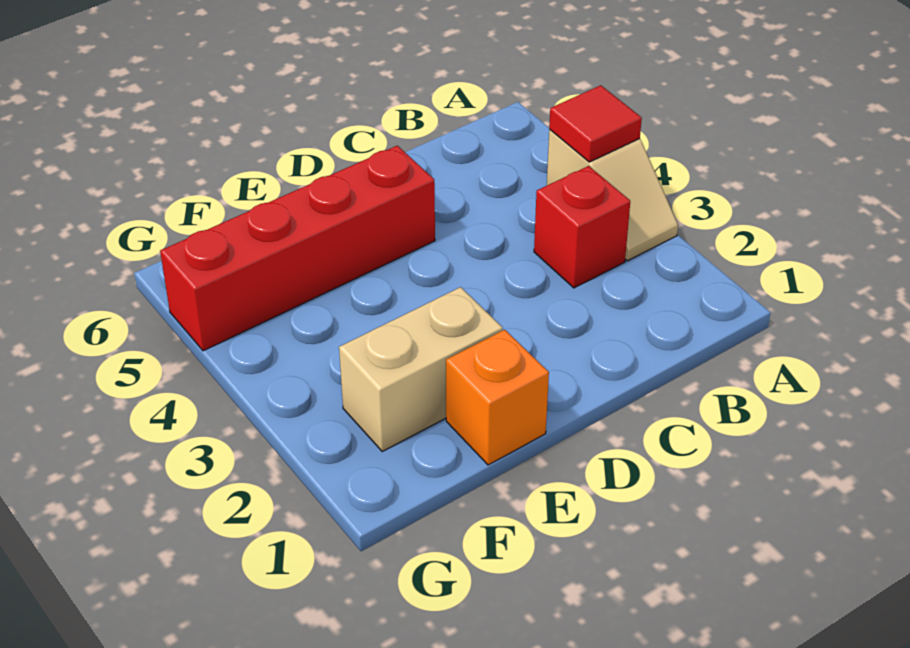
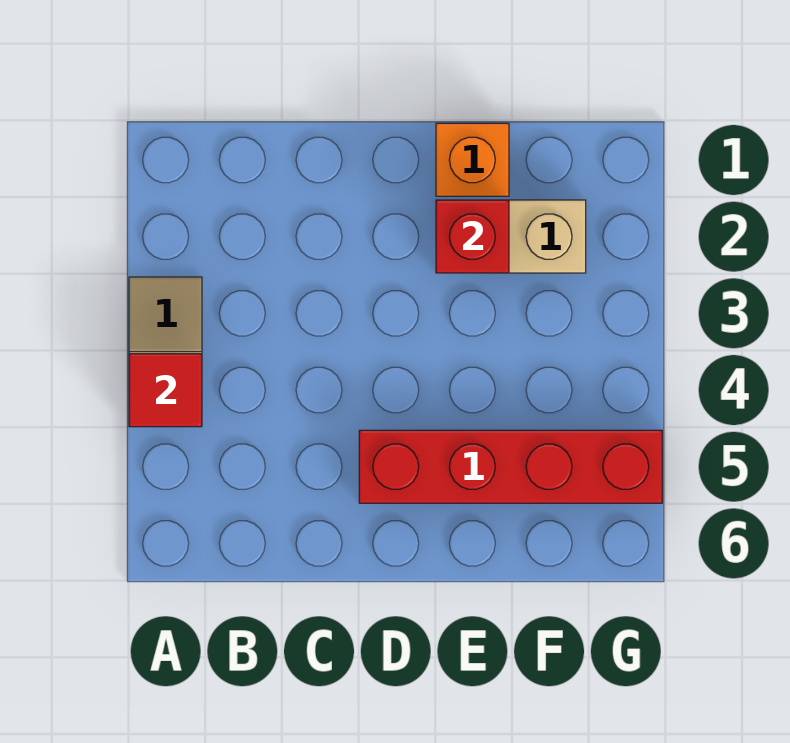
red brick B3 level 1 -> red brick E2 level 2

